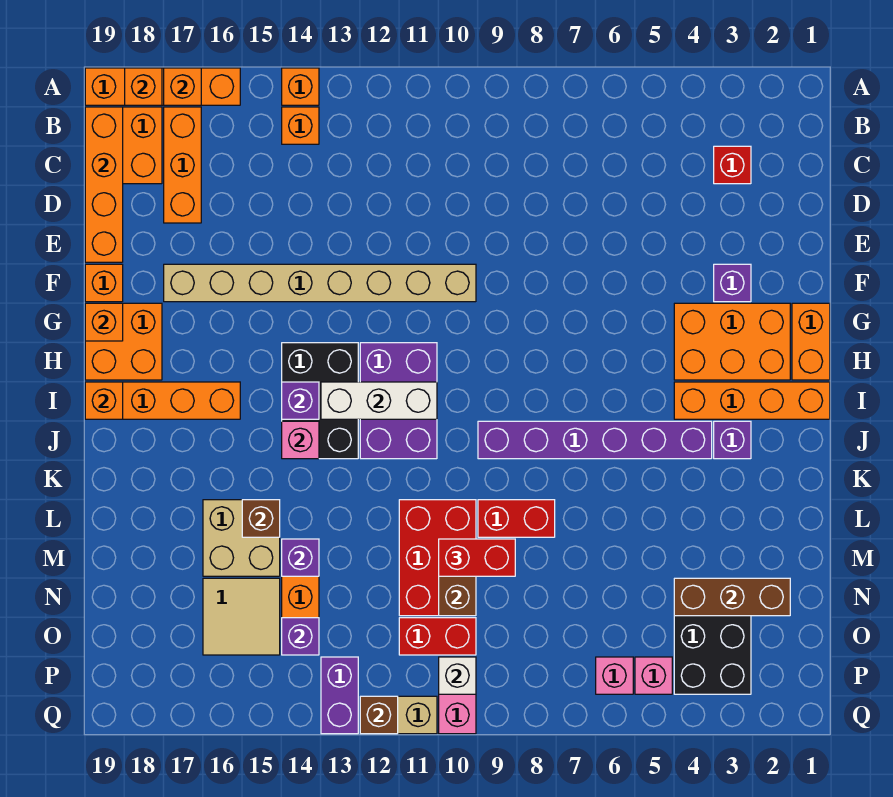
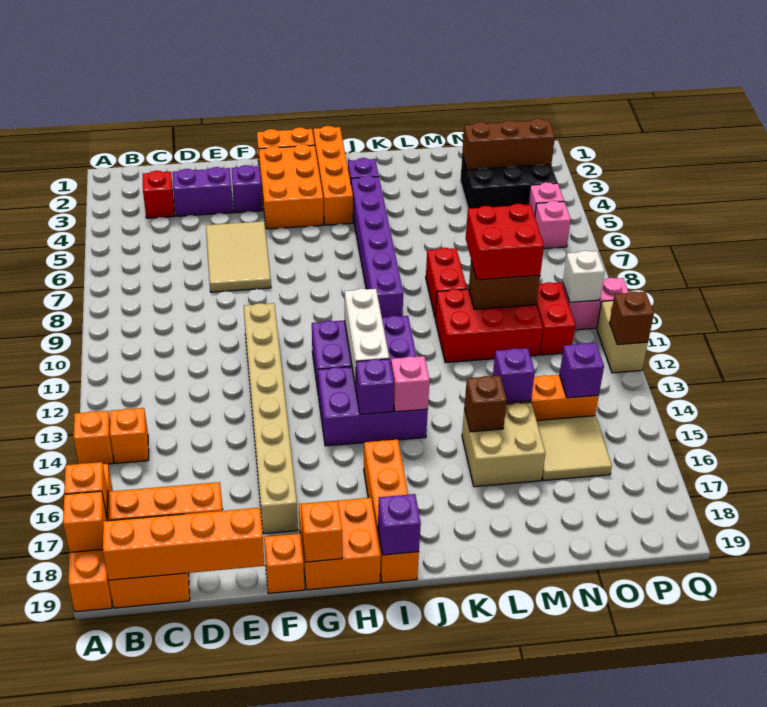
none -> tan tile E5:F7 level 1
black brick H13:J14 level 1 -> purple brick H13:J14 level 1
orange brick I19 level 2 -> purple brick I19 level 2
red brick M9:M10 level 3 -> red brick M9:N10 level 3
brown brick N2:N4 level 2 -> brown brick N3:P3 level 2
purple brick P13:Q13 level 1 -> purple brick D3:E3 level 1

